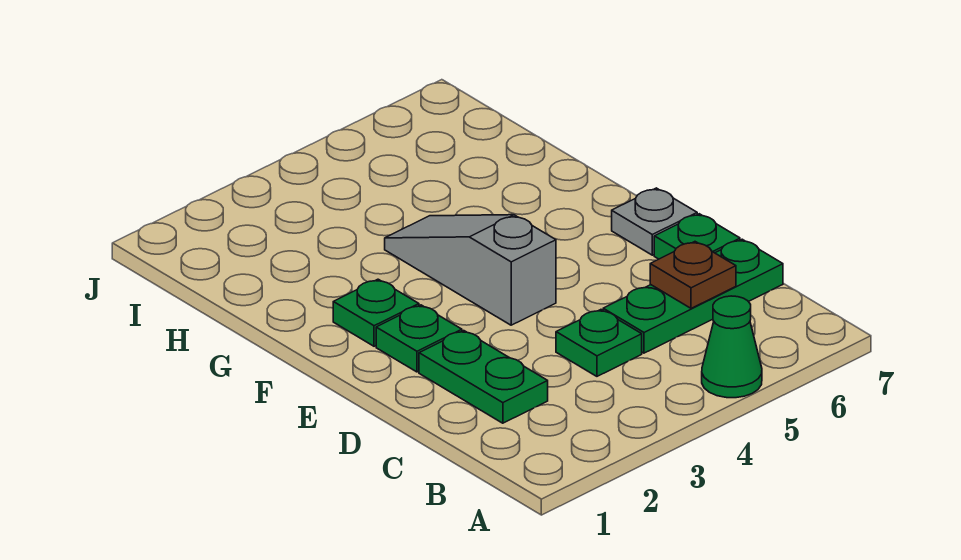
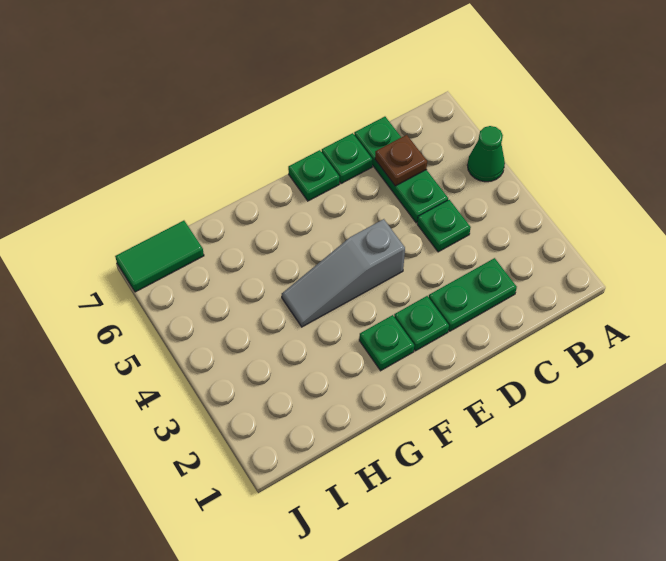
grey plate E7 level 1 -> green plate E7 level 1
none -> green tile I7:J7 level 1

